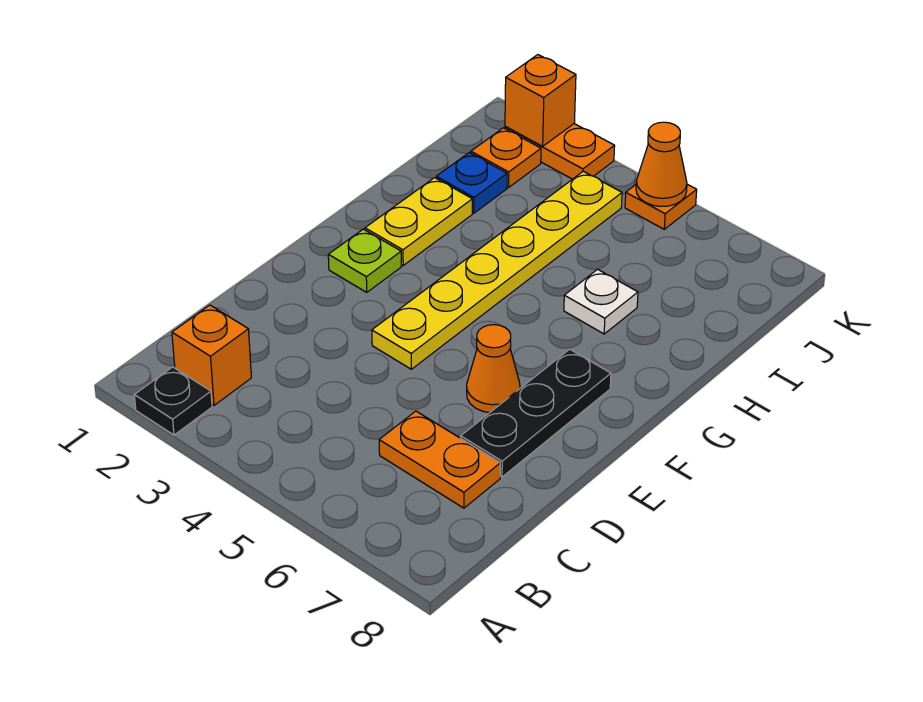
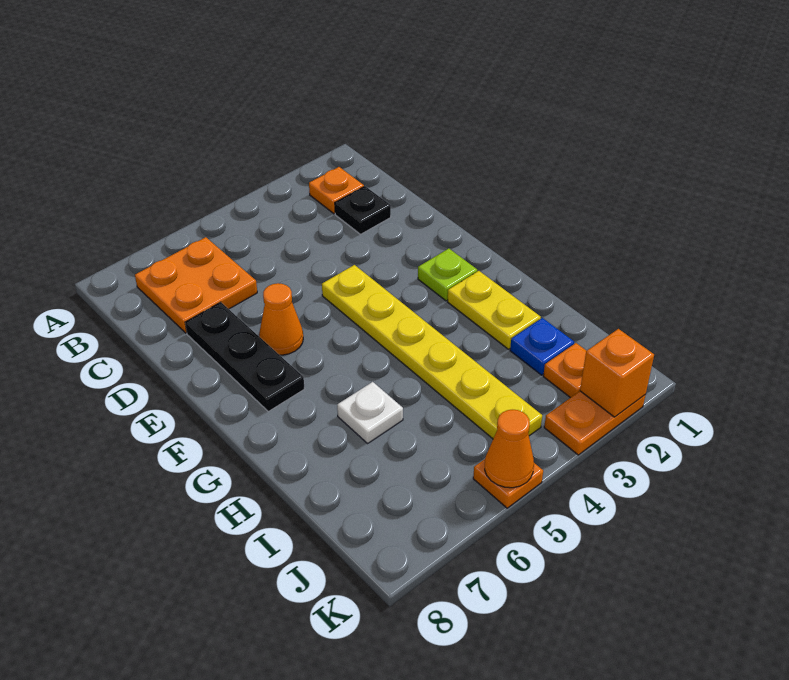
black plate A2 level 1 -> black plate C2 level 1
orange brick B2 level 1 -> orange plate B2 level 1
orange plate C6:C7 level 1 -> orange plate B6:C7 level 1

